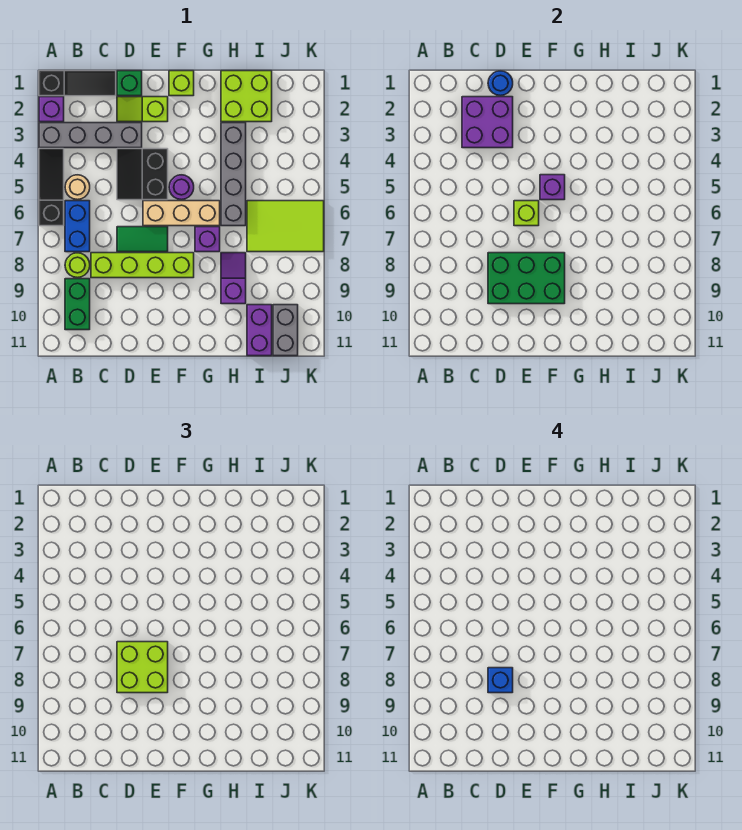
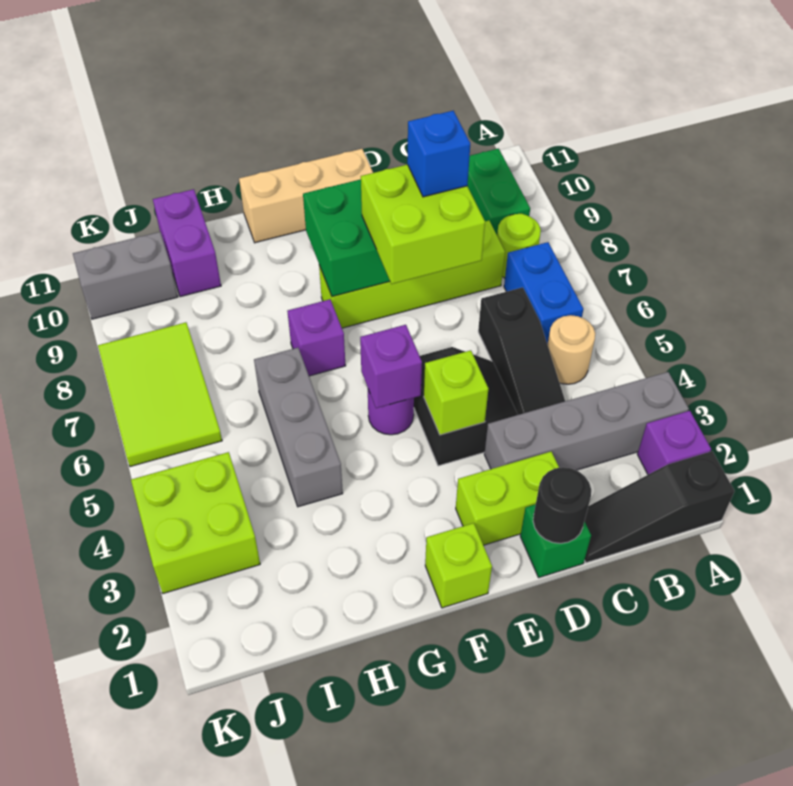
black slope A4:A6 level 1 top 6 -> black slope C4:C6 level 1 top 6
purple brick C2:D3 level 2 -> none
blue round brick D1 level 2 -> black round brick D1 level 2
lime slope D2:E2 level 1 top E -> lime brick D2:E2 level 1
green tile D7:E7 level 1 -> none
tan brick E6:G6 level 1 -> tan brick E11:G11 level 1
lime brick E6 level 2 -> lime brick E4 level 2
lime brick H1:I2 level 1 -> lime brick J3:K4 level 1
grey brick H3:H6 level 1 -> grey brick H4:H6 level 1
purple slope H8:H9 level 1 top 9 -> none
lime tile I6:K7 level 1 -> lime tile J6:K8 level 1
grey brick J10:J11 level 1 -> grey brick J10:K10 level 1

